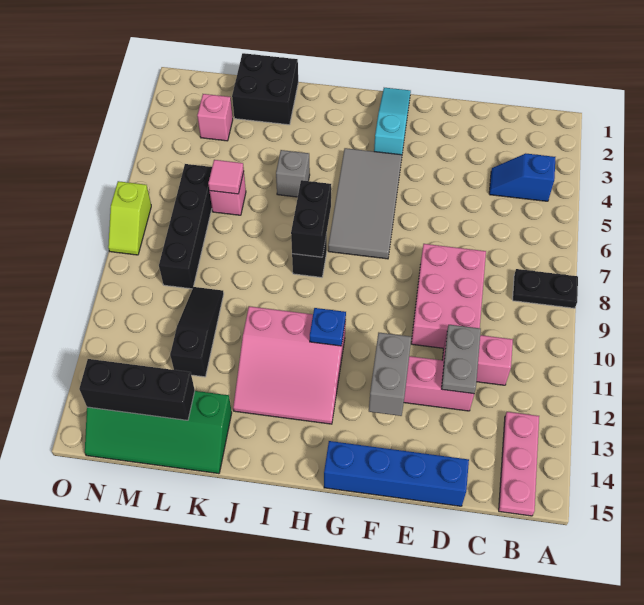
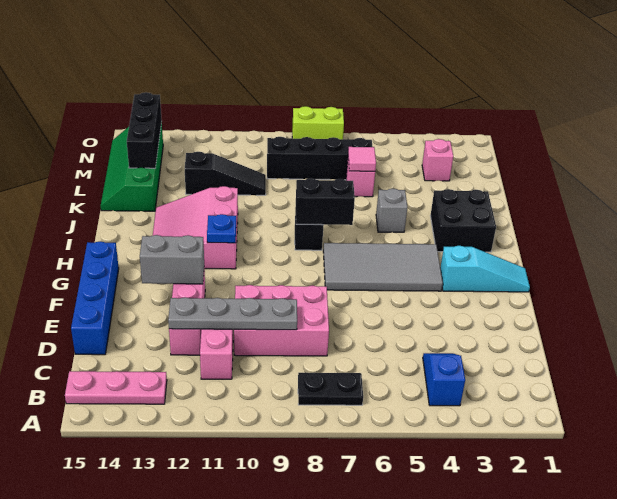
black plate A8:B8 level 1 -> black plate B7:B8 level 1
grey plate D11:D12 level 2 -> grey plate D9:D12 level 2
black brick K1:L2 level 1 -> black brick I2:J3 level 1
lime slope O7:O8 level 1 top 7 -> lime brick O7:O8 level 1

